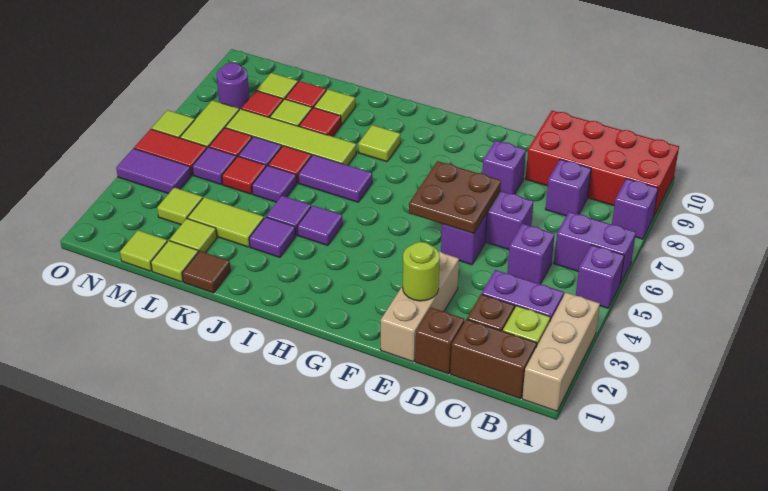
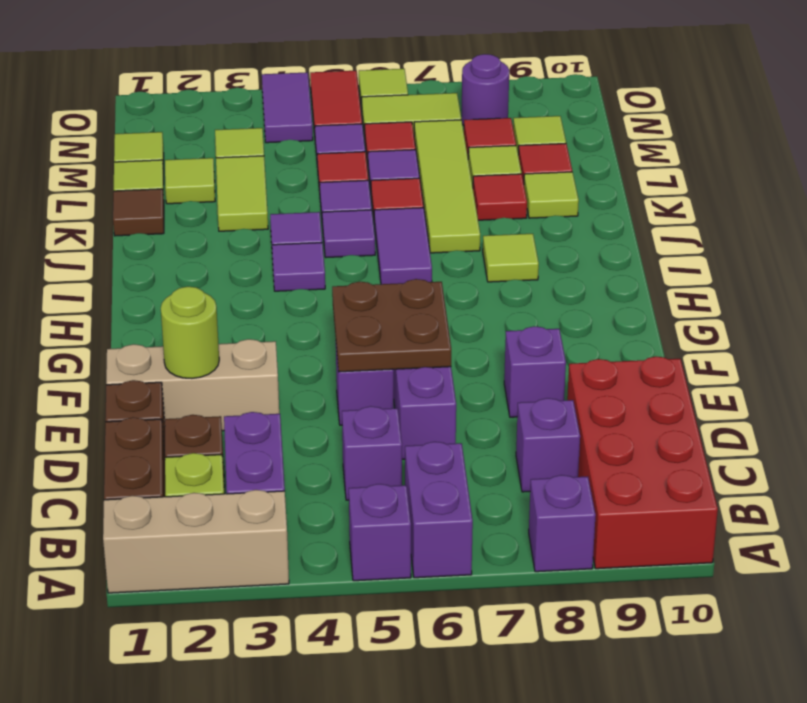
purple tile J3 level 1 -> purple tile J5 level 1

